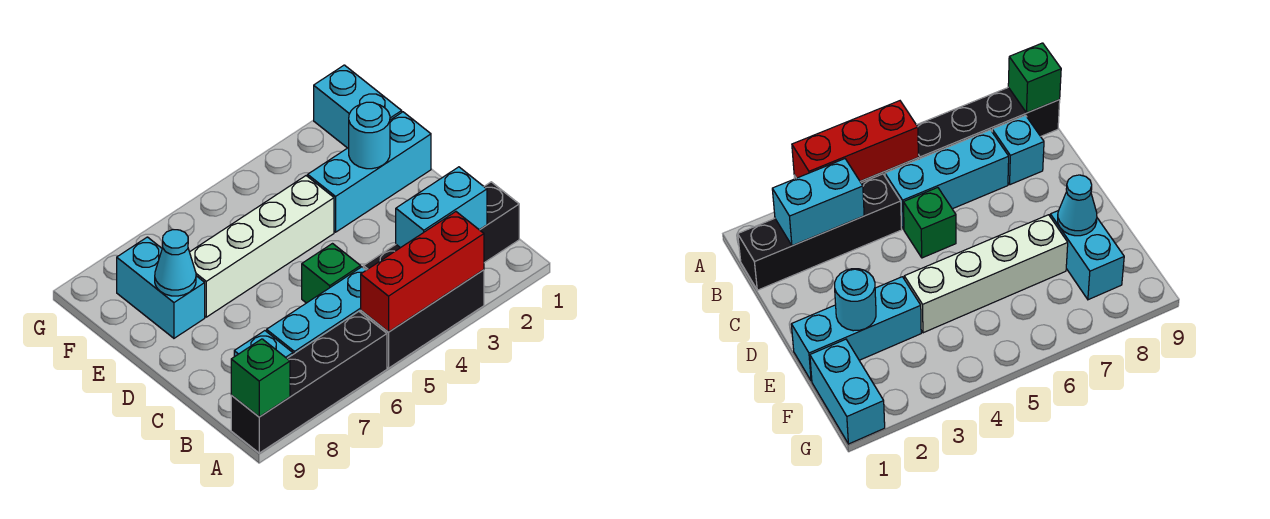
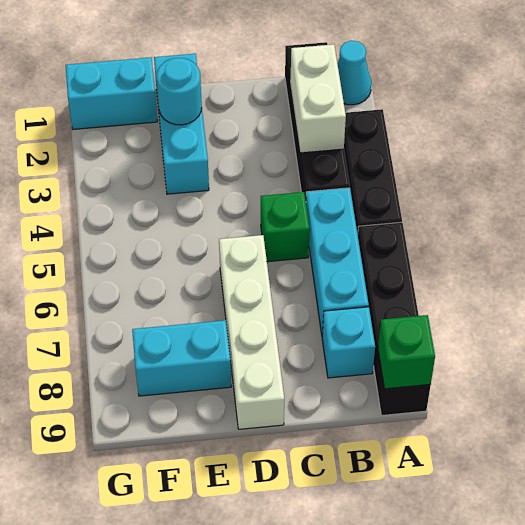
red brick A3:A5 level 2 -> none
cyan brick B2:B3 level 2 -> white brick B2:B3 level 2
white brick E4:E7 level 1 -> white brick D6:D9 level 1
cyan cone E8 level 2 -> cyan cone A1 level 1

